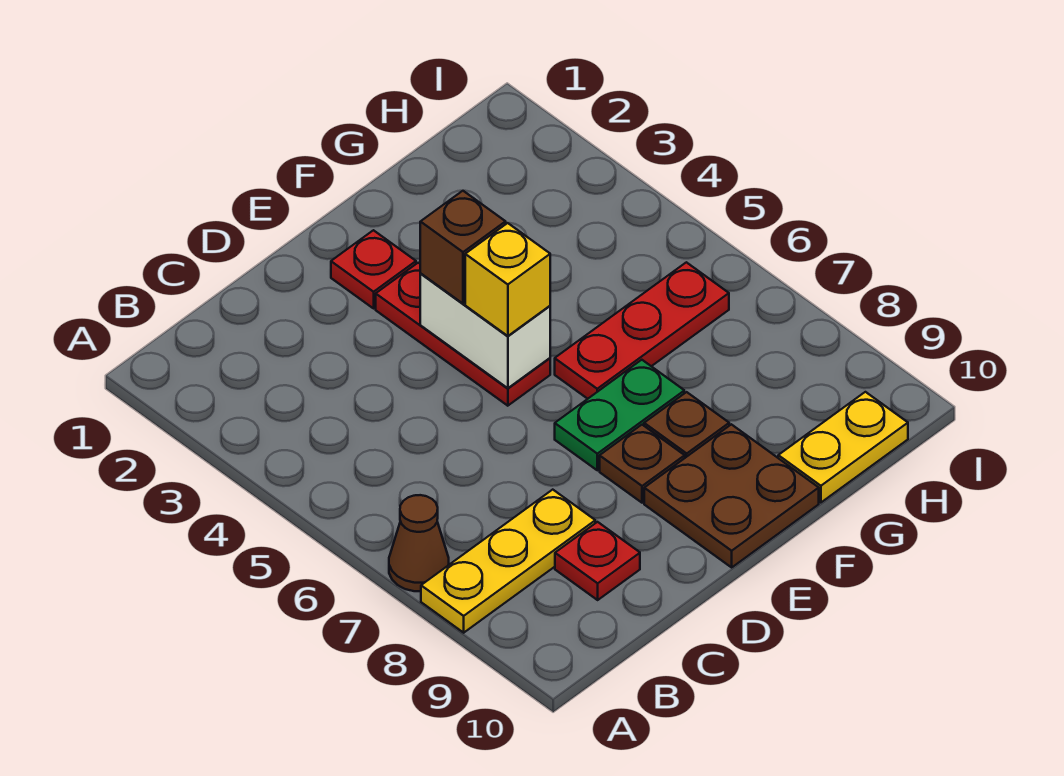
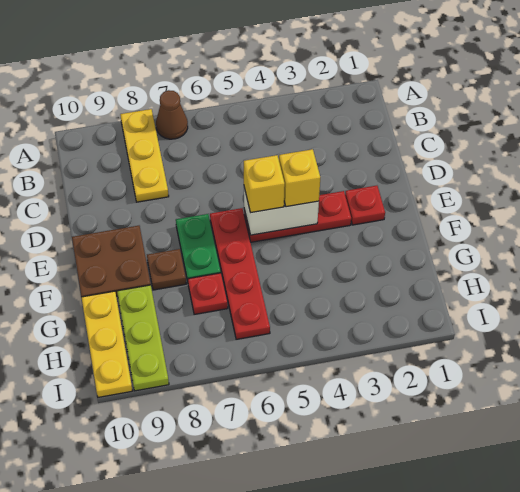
red plate C9 level 1 -> red plate G7 level 1
brown brick E4 level 3 -> yellow brick E4 level 3
brown plate E8 level 1 -> none
red plate F6:H6 level 1 -> red plate E6:H6 level 1
none -> lime plate G9:I9 level 1
yellow plate G10:H10 level 1 -> yellow plate G10:I10 level 1

